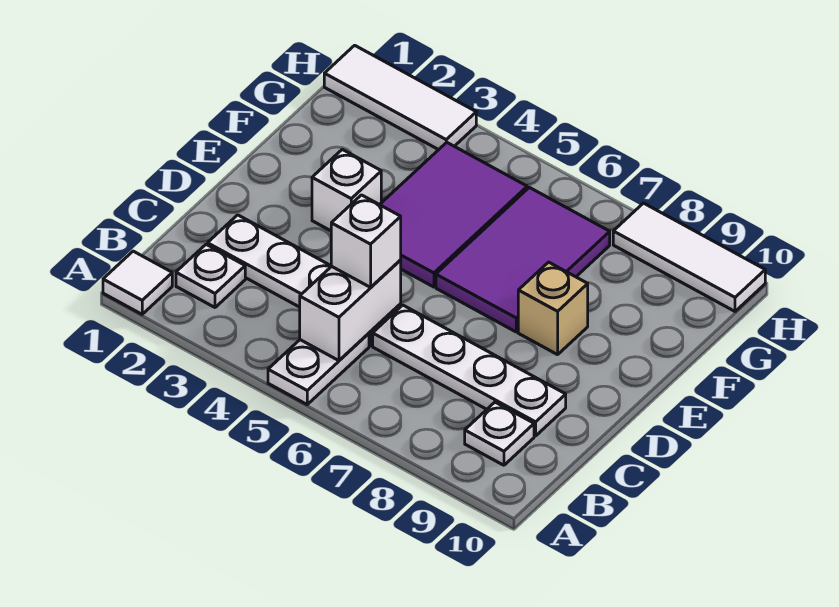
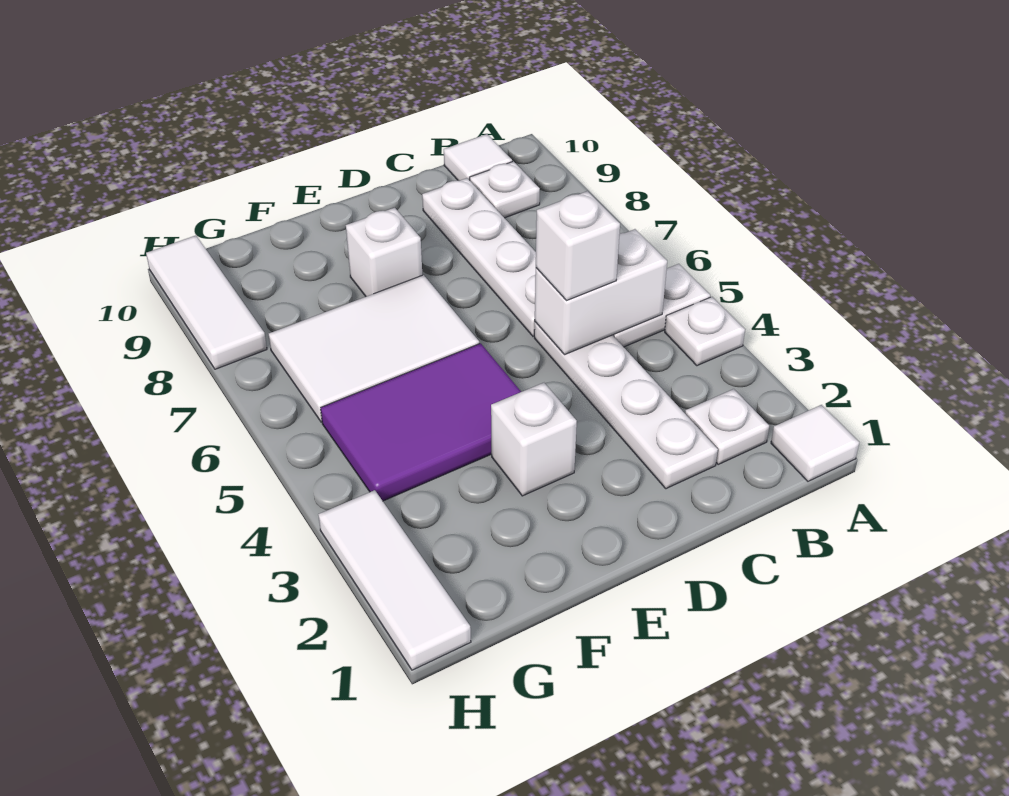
none -> white plate A4 level 1
none -> white tile B10 level 1
purple tile E6:G7 level 1 -> white tile E6:G7 level 1
tan brick E8 level 1 -> white brick E8 level 1

